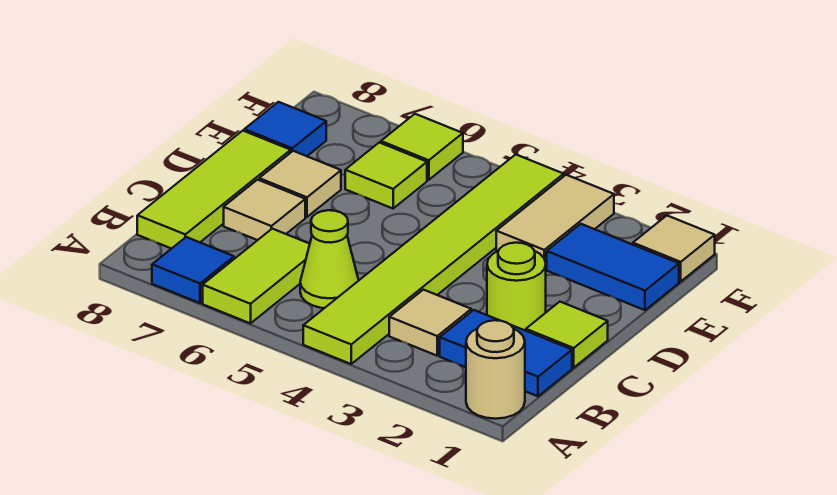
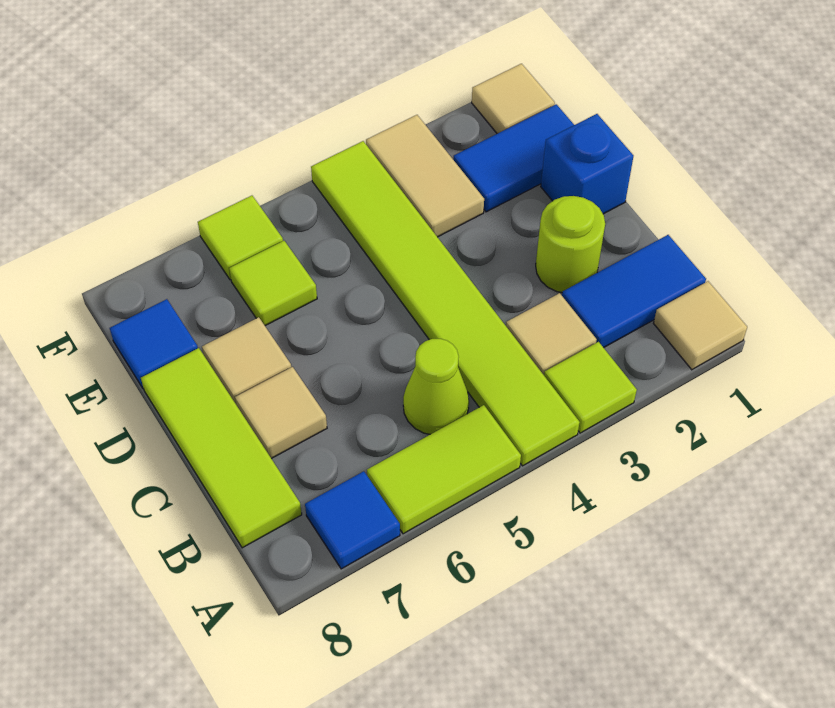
tan round brick A1 level 1 -> tan tile A1 level 1
lime tile A6:B6 level 1 -> lime tile A5:A6 level 1
lime tile C1 level 1 -> lime tile A3 level 1
none -> blue brick D1 level 1

